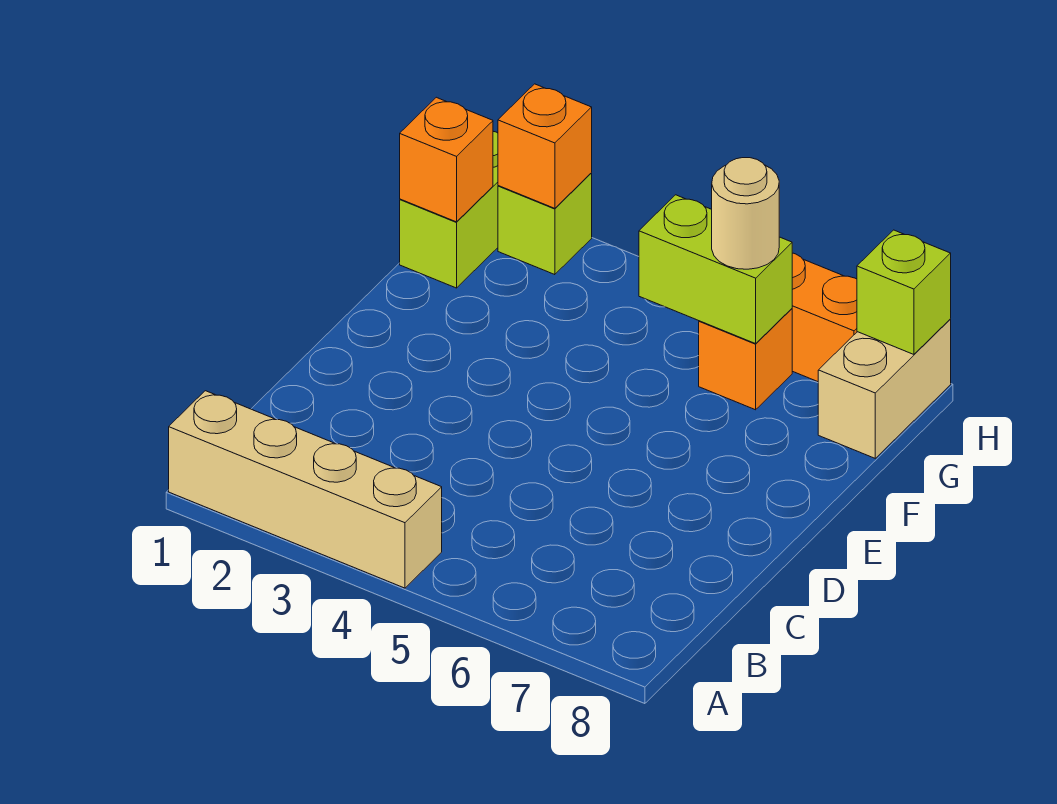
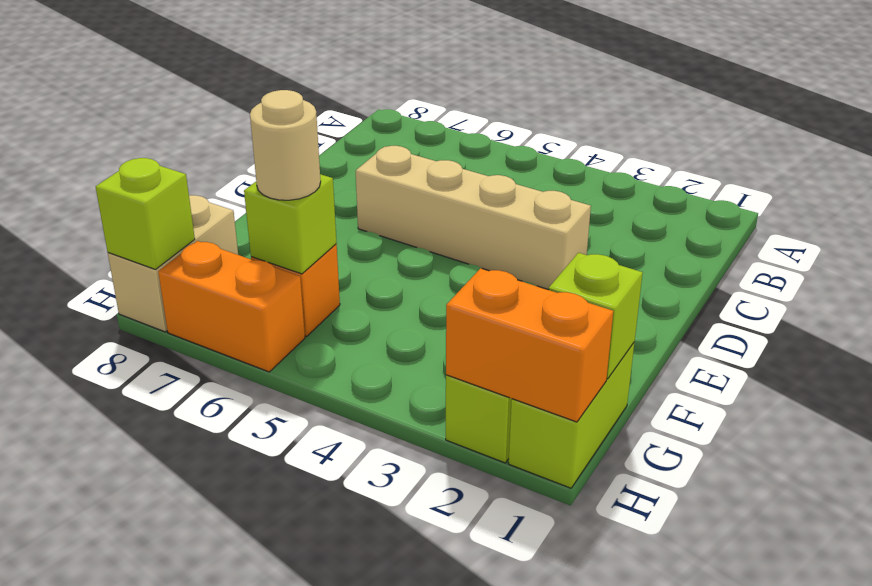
tan brick A1:A4 level 1 -> tan brick D3:D6 level 1
orange brick G1 level 2 -> lime brick G1 level 2
lime brick G5:G6 level 2 -> lime brick G6 level 2
orange brick H2 level 2 -> orange brick H1:H2 level 2

